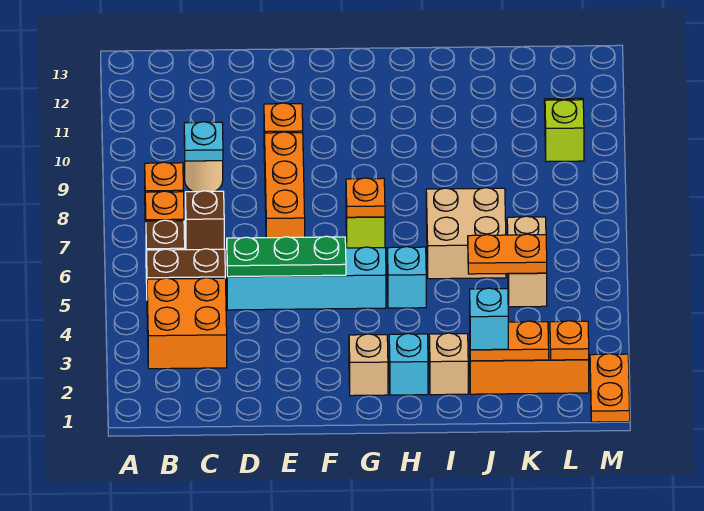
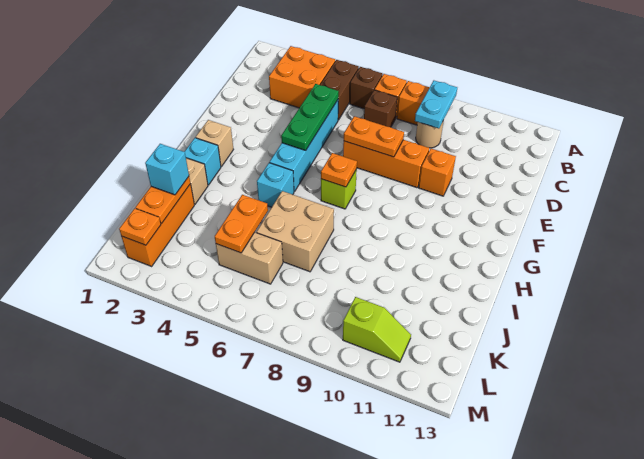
cyan plate C9 level 2 -> cyan plate B9:C9 level 2
orange plate M1:M2 level 1 -> orange plate E7:E8 level 2

